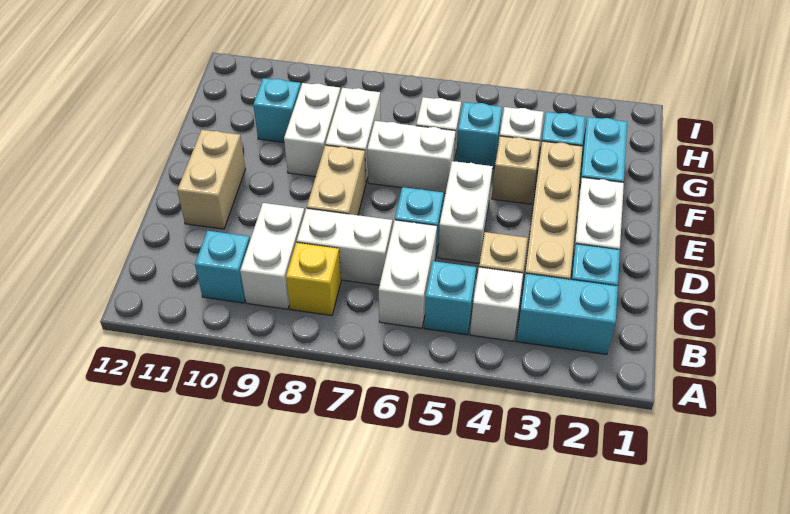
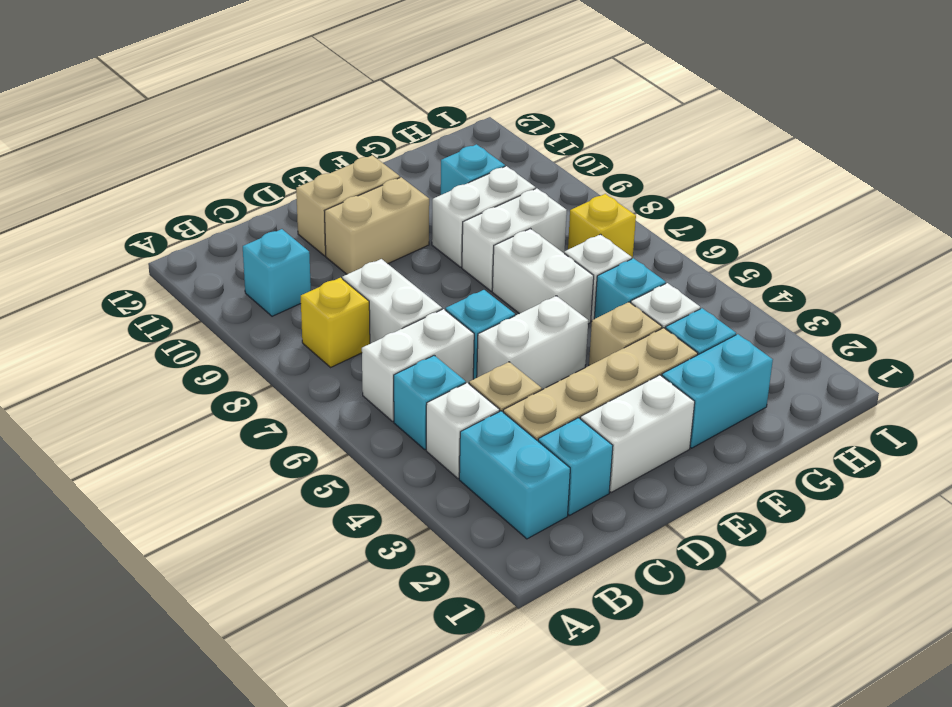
white brick B9:C9 level 1 -> none
tan brick D8:E8 level 1 -> tan brick D10:E10 level 1
none -> yellow brick H7 level 1

